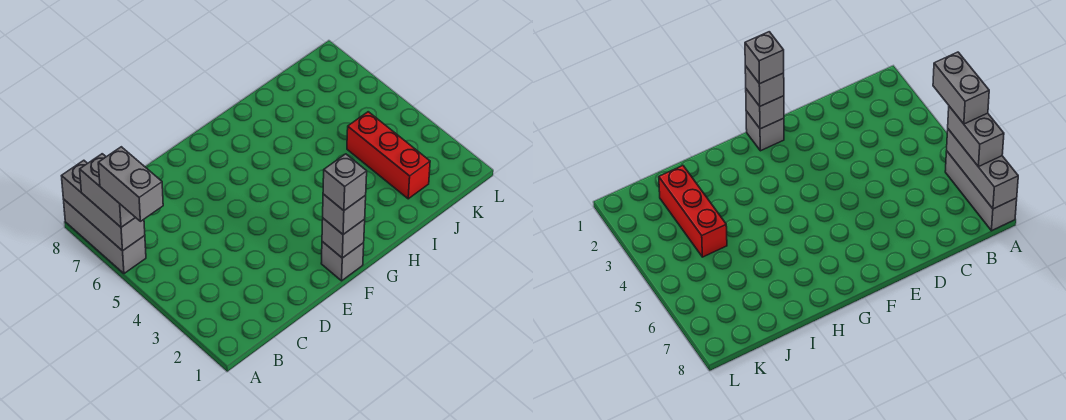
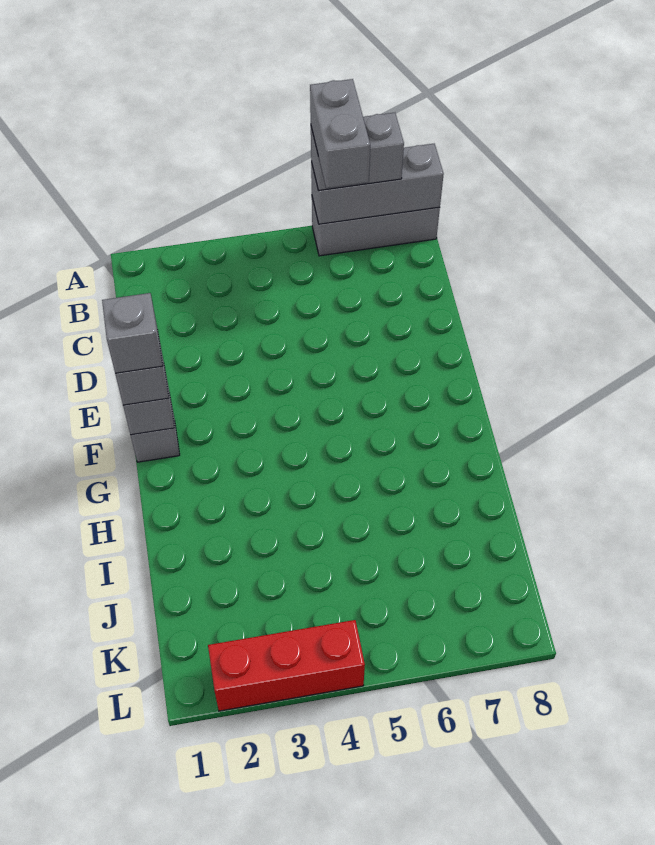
grey brick A5:A6 level 4 -> grey brick A6:B6 level 4
red brick J2:J4 level 1 -> red brick L2:L4 level 1

